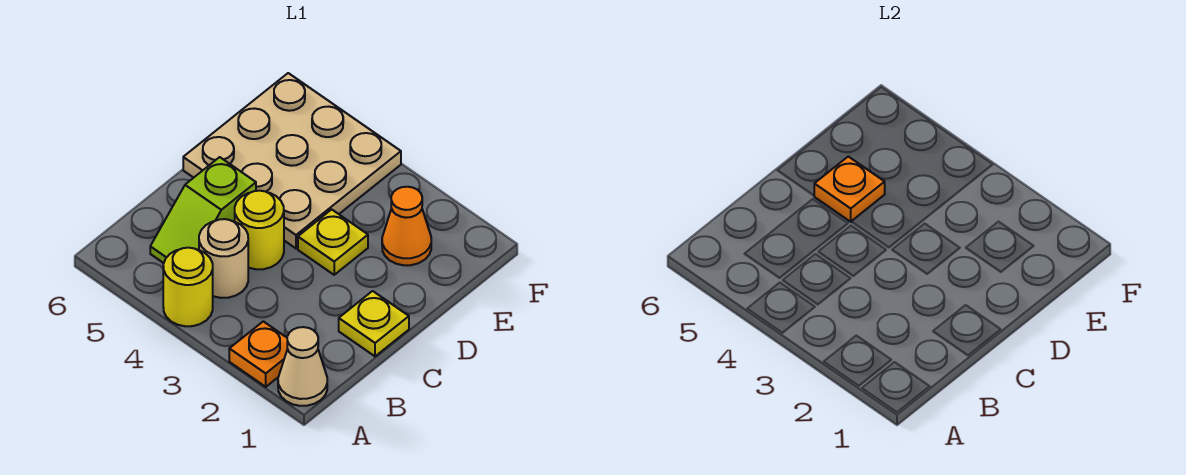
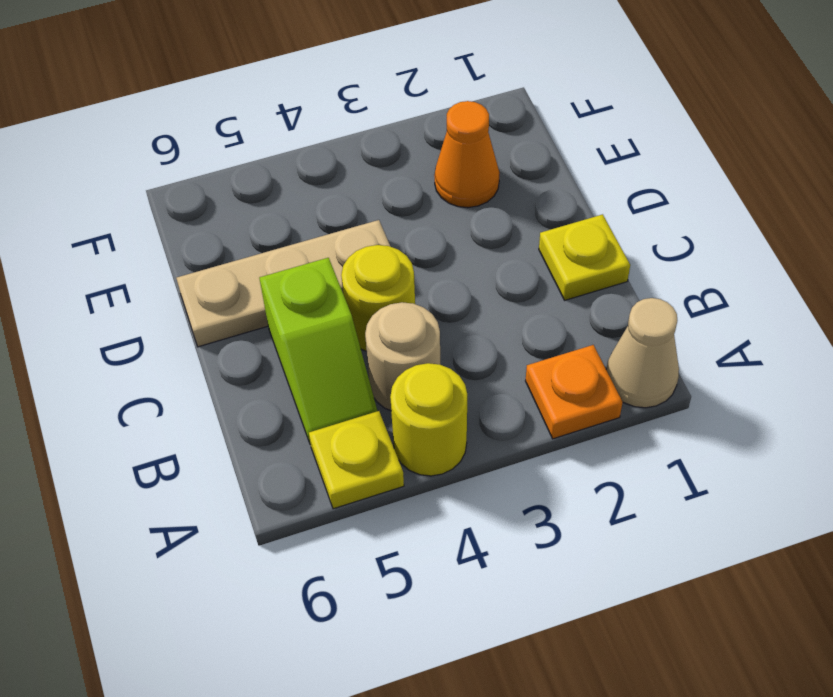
yellow plate D3 level 1 -> yellow plate A5 level 1
tan plate D4:F6 level 1 -> tan plate D4:D6 level 1
orange plate D5 level 2 -> none

